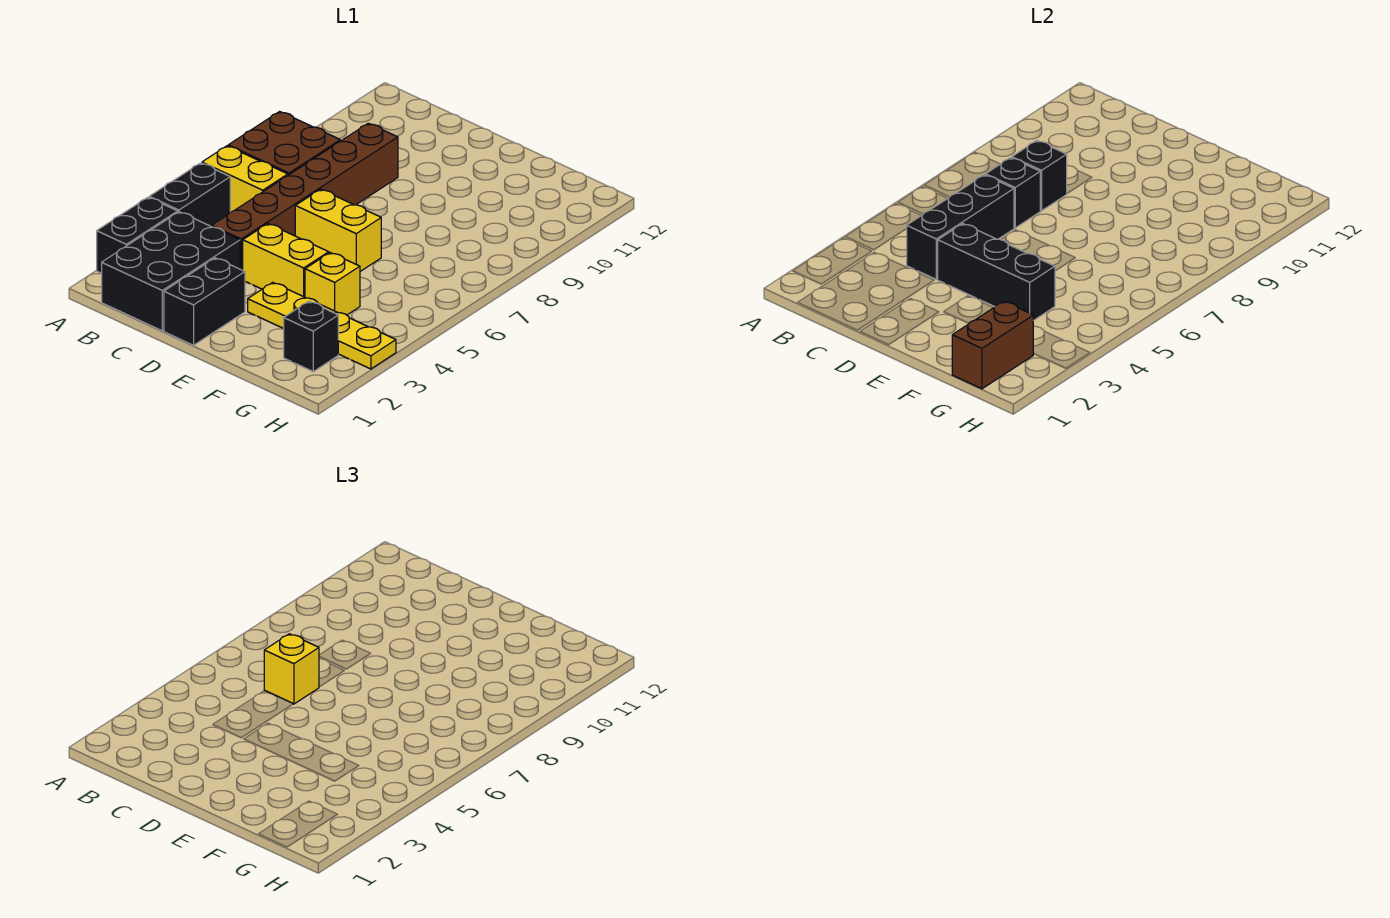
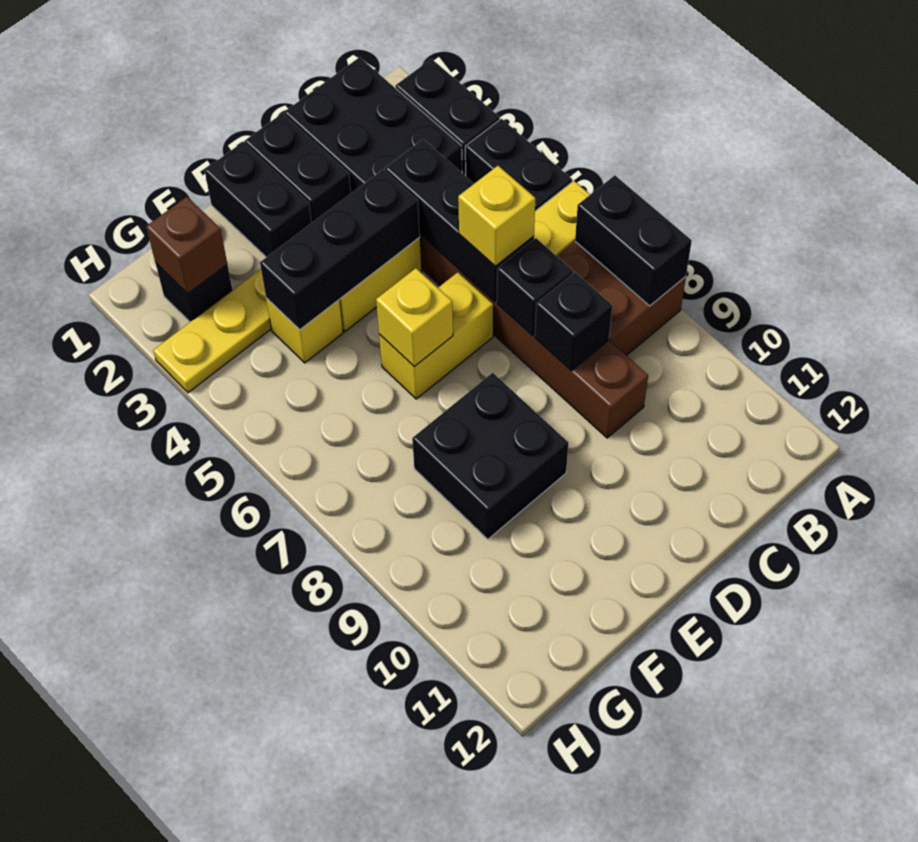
none -> black brick A7:A8 level 2
none -> black brick E1:E2 level 1
none -> yellow brick E6 level 2
none -> black brick E8:F9 level 1
brown brick G1:G2 level 2 -> brown brick G2 level 2

